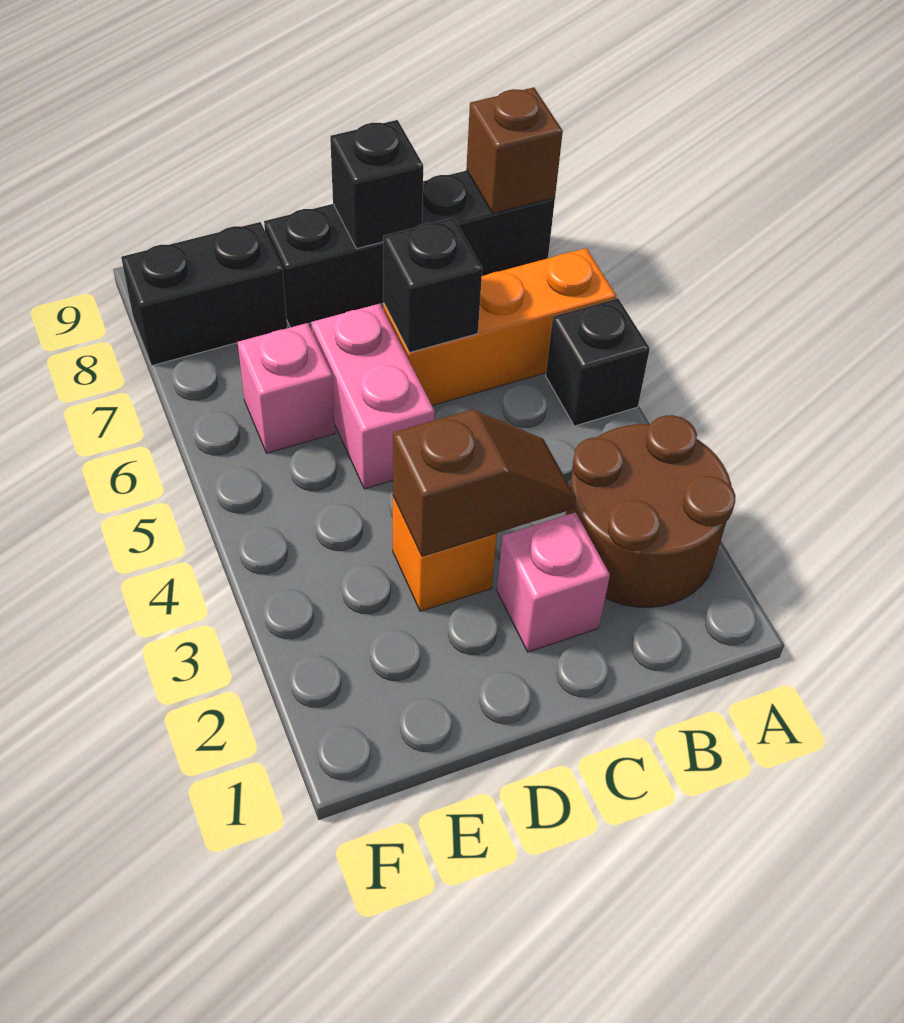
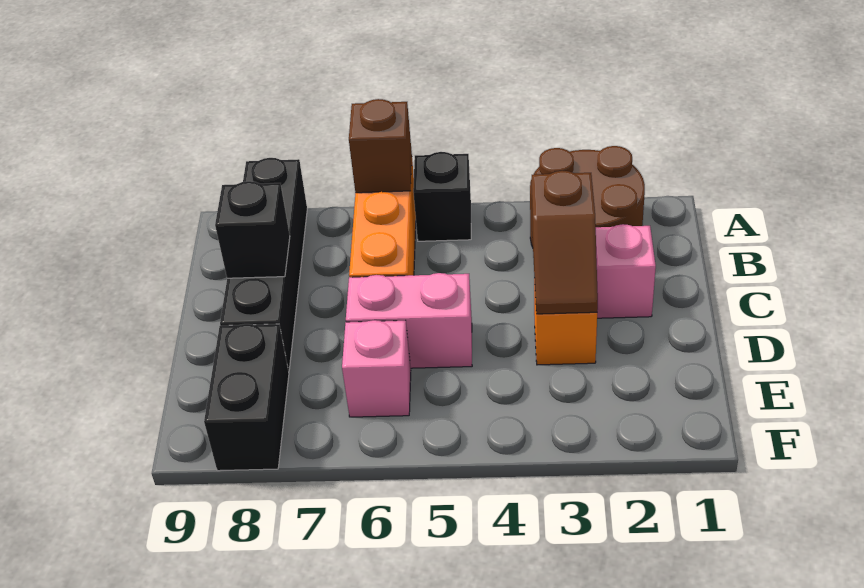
brown brick A8 level 2 -> brown brick A6 level 2
brown slope C3:D3 level 2 top D -> brown slope C3:D3 level 2 top C
black brick C6 level 2 -> none

